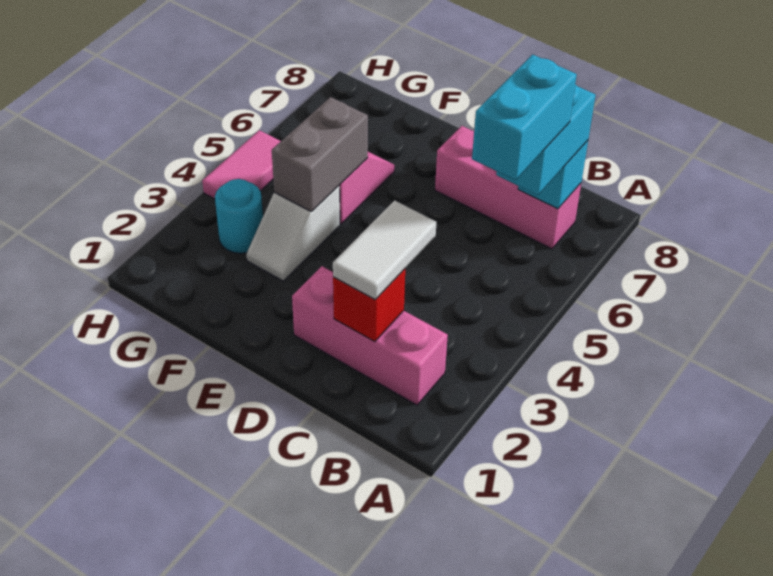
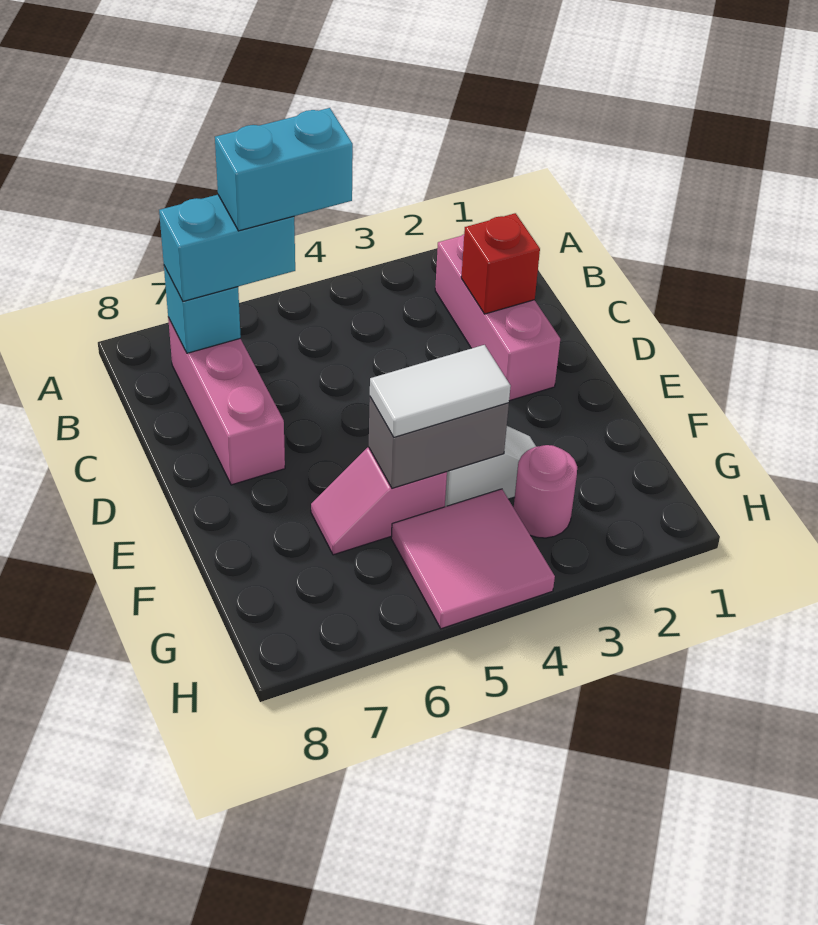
white tile C2:C3 level 3 -> white tile F4:F5 level 3
cyan round brick G3 level 1 -> pink round brick G3 level 1
pink tile H4:H5 level 1 -> pink tile G4:H5 level 1

